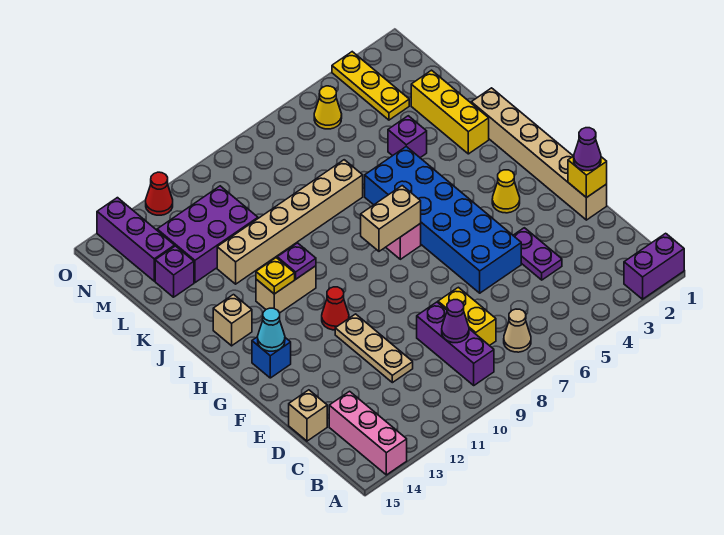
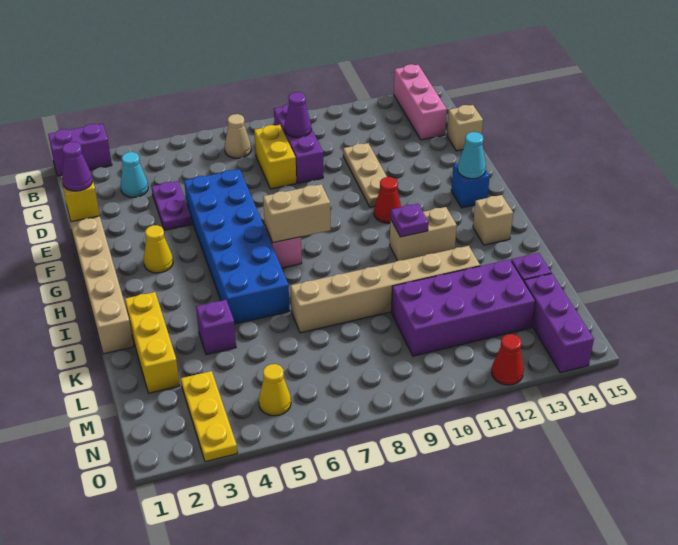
none -> cyan cone C3 level 1
yellow plate I12 level 2 -> none
purple brick L11:M13 level 1 -> purple brick L10:M13 level 1

